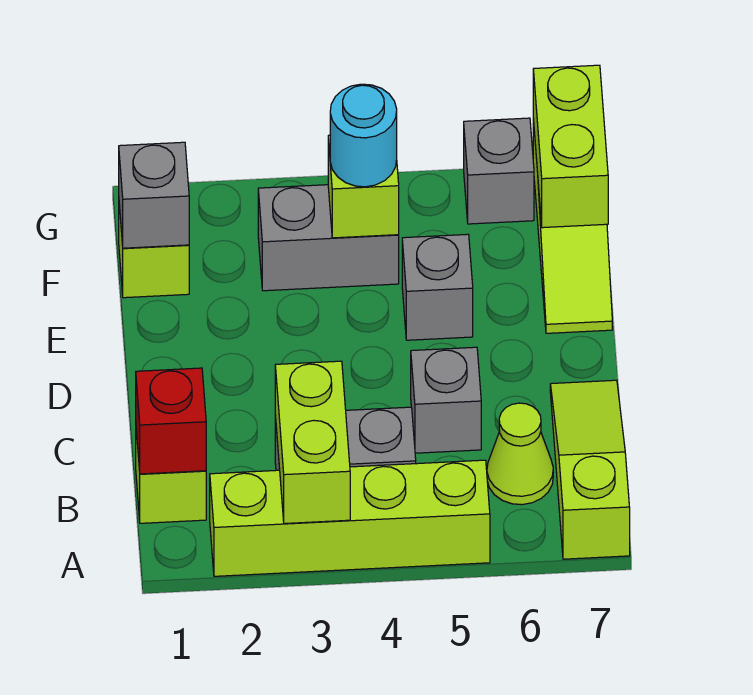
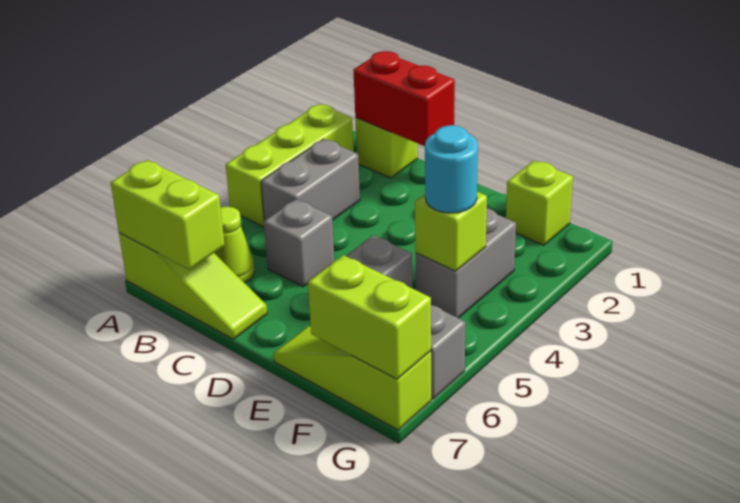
lime brick A2:A5 level 1 -> lime brick A2:A4 level 1
lime brick A3:B3 level 2 -> lime brick A7:B7 level 2
red brick B1 level 2 -> red brick B1:C1 level 2
grey brick F1 level 2 -> none

